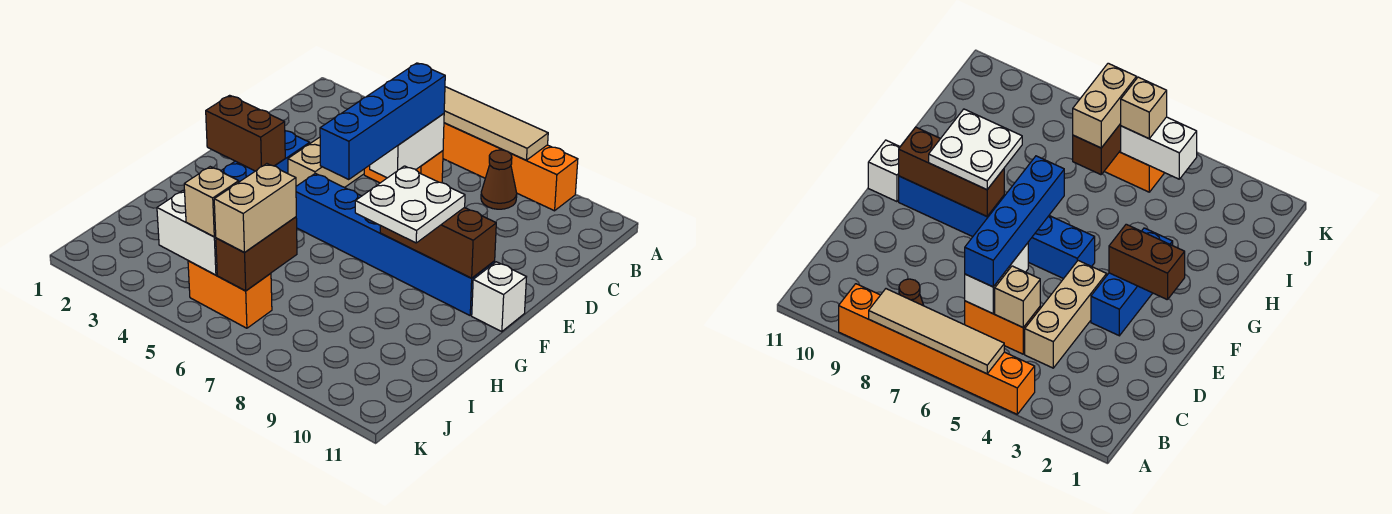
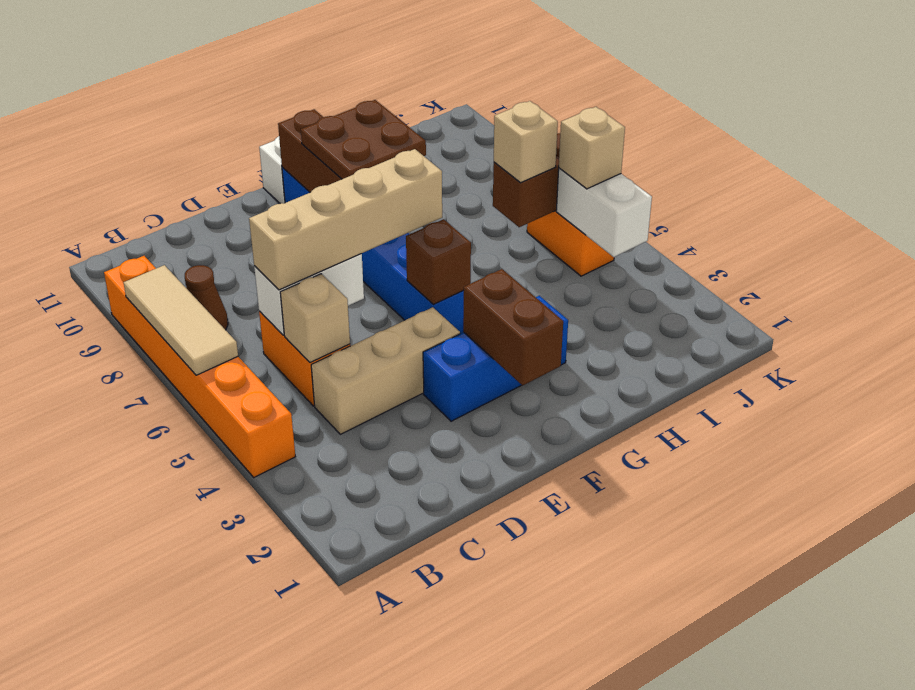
tan tile A5:A8 level 2 -> tan tile A6:A8 level 2
blue brick C6:F6 level 3 -> tan brick C6:F6 level 3
none -> brown brick F5 level 2
white plate F8:G9 level 3 -> brown plate F8:G9 level 3
tan brick I6:J6 level 3 -> tan brick I6 level 3

